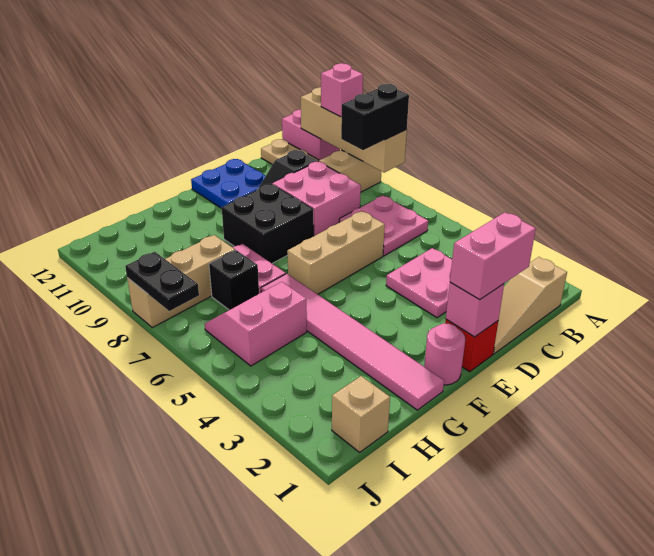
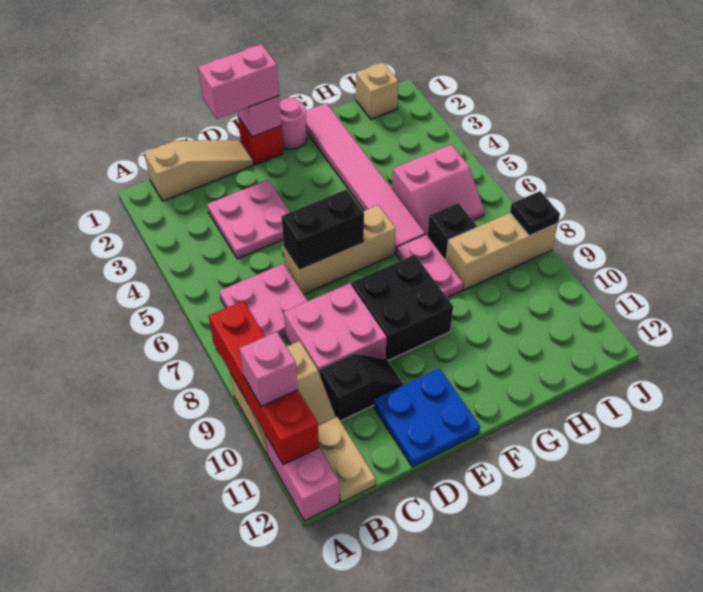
tan brick A8:A11 level 2 -> red brick A8:A11 level 2
black brick A8:B8 level 3 -> black brick D6:E6 level 2
black plate J7:J8 level 2 -> black plate J8 level 2

